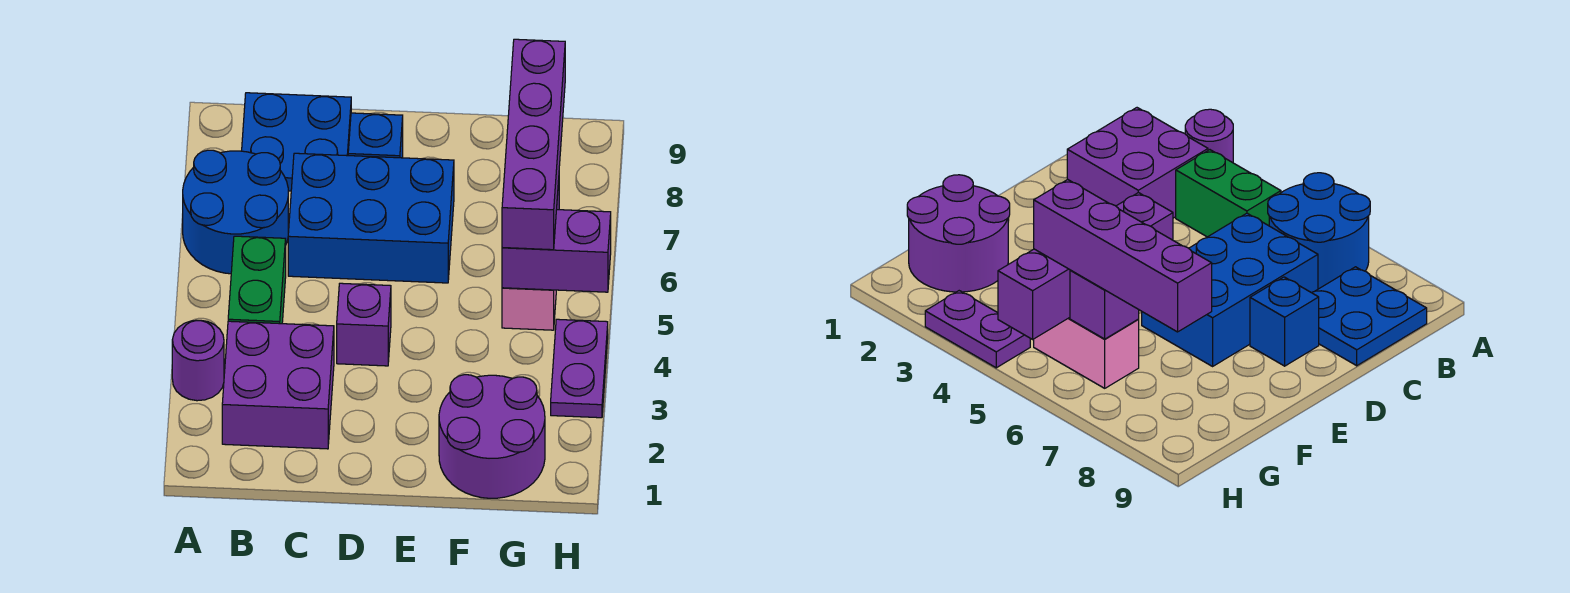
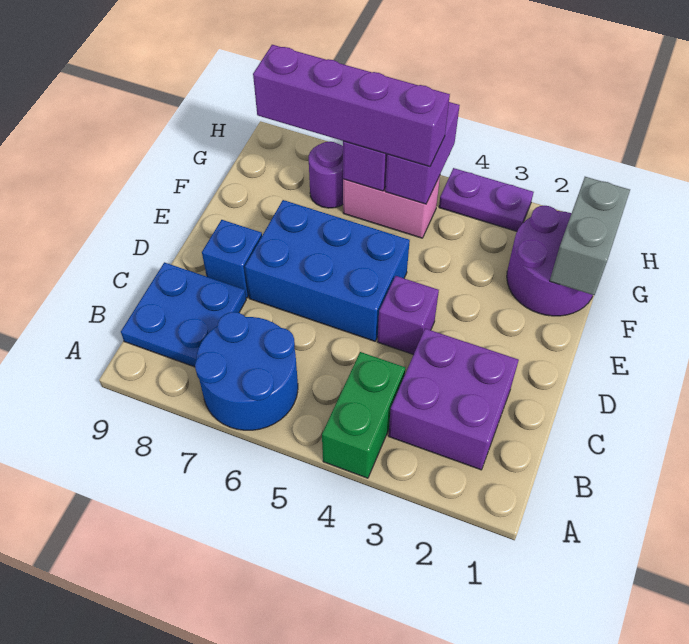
purple round brick A3 level 1 -> purple round brick G7 level 1
green brick B4:B5 level 1 -> green brick A4:B4 level 1
blue brick C6:E7 level 1 -> blue brick D5:E7 level 1
none -> grey brick F1:G1 level 2

